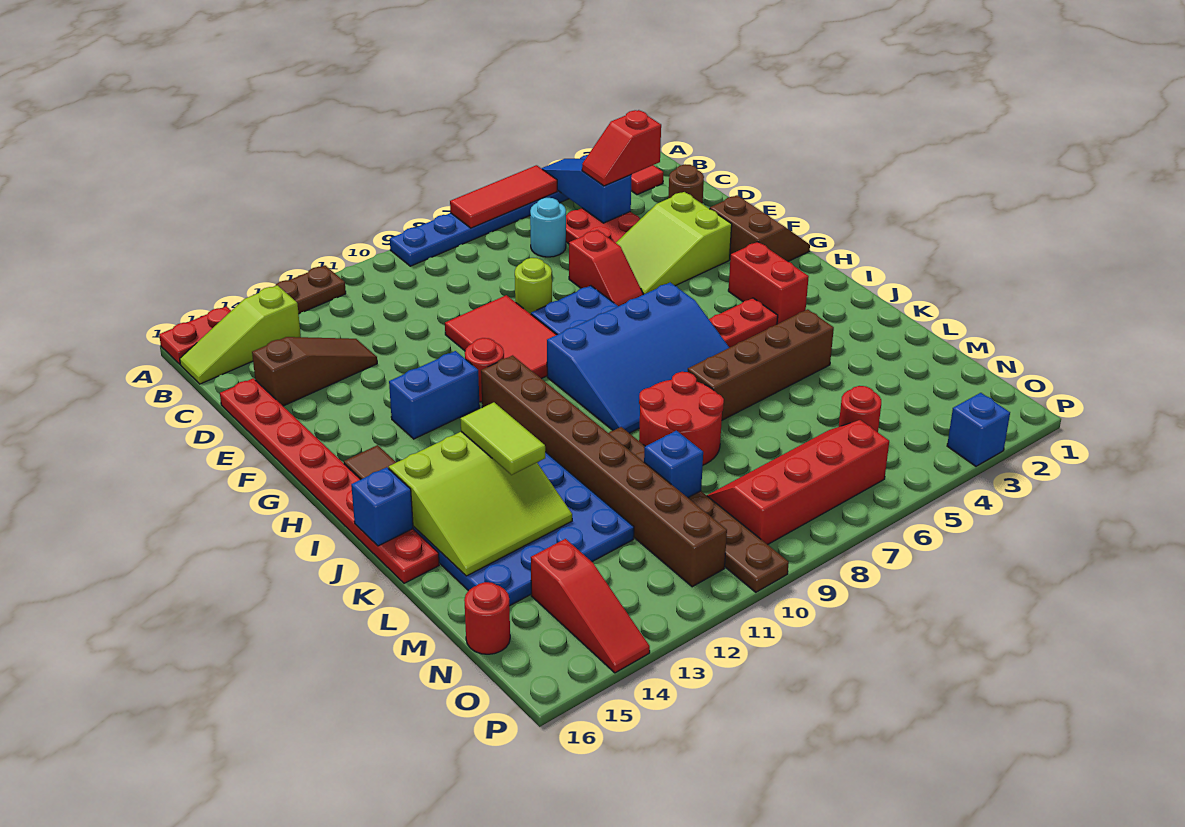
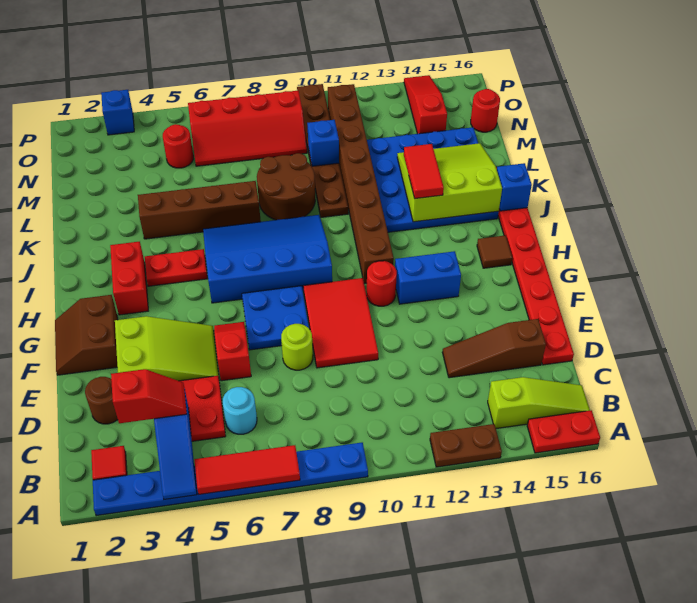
lime tile J13:K13 level 3 -> red tile J13:K13 level 3
red round brick K8:L9 level 1 -> brown round brick K8:L9 level 1

